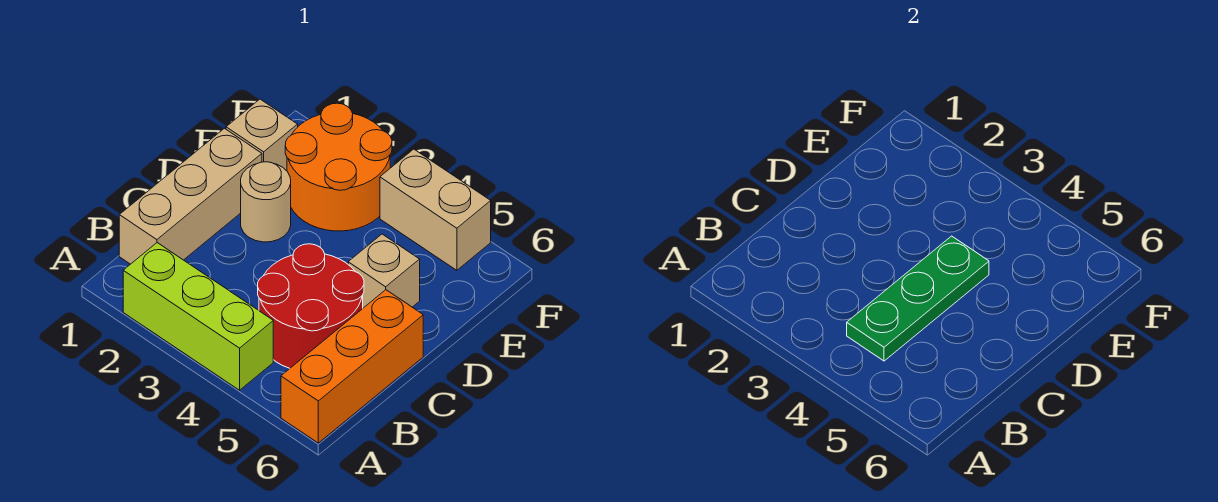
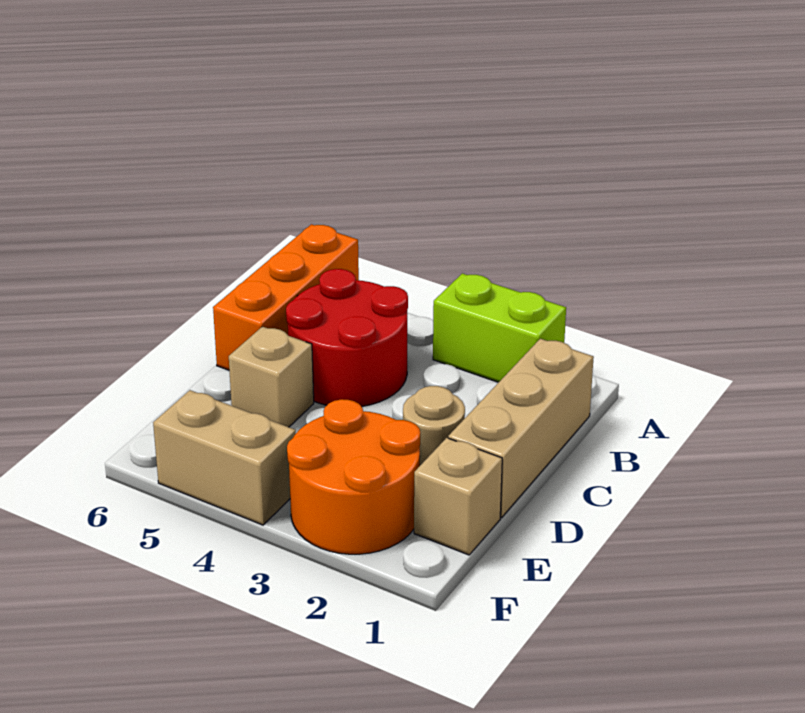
lime brick A2:A4 level 1 -> lime brick A2:A3 level 1
green plate B4:D4 level 2 -> none

